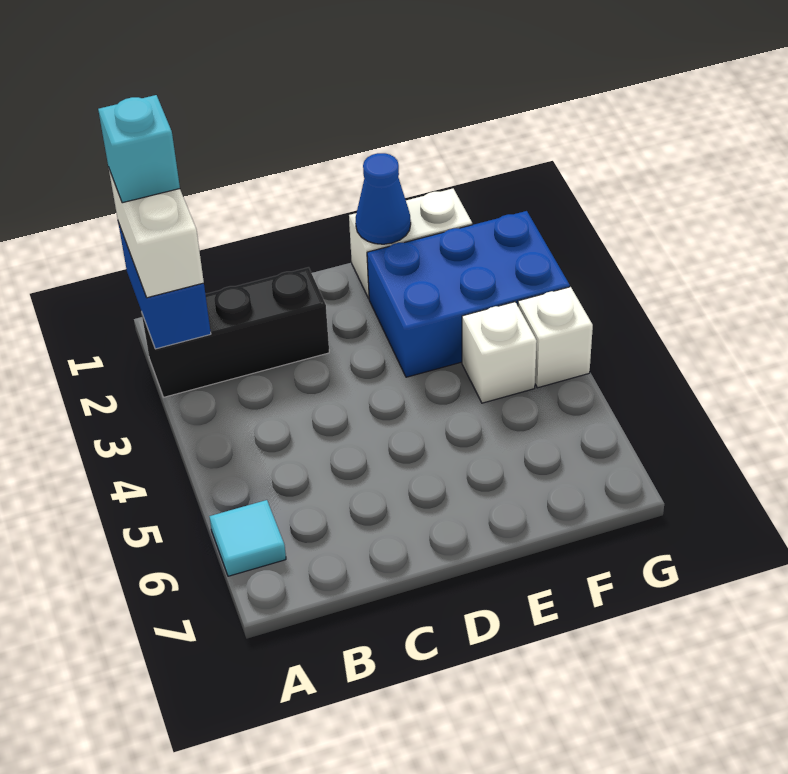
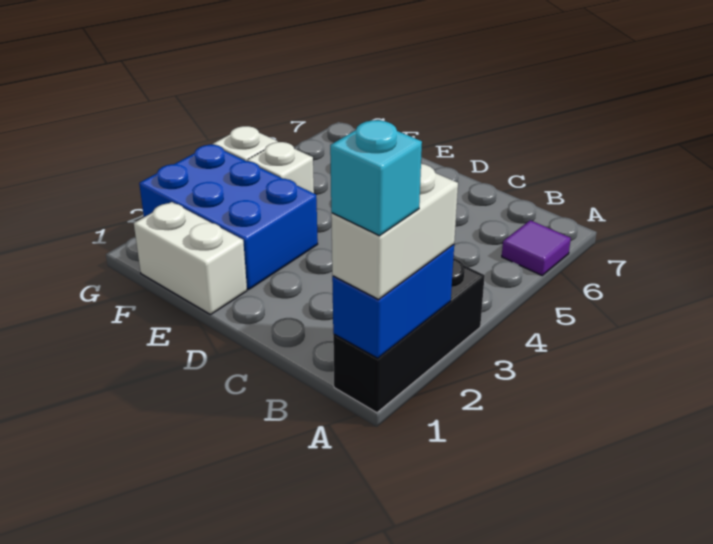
black brick A2:C2 level 1 -> black brick A1:A3 level 1
cyan tile A6 level 1 -> purple tile A6 level 1
blue cone E1 level 2 -> none

